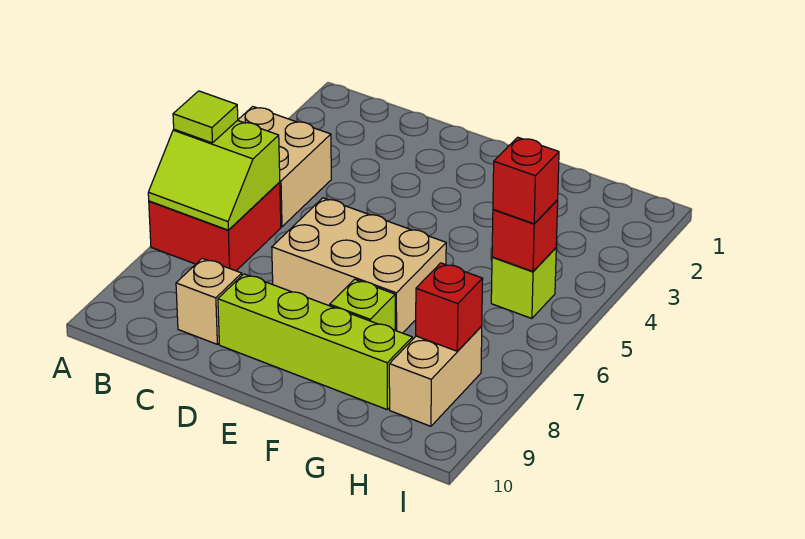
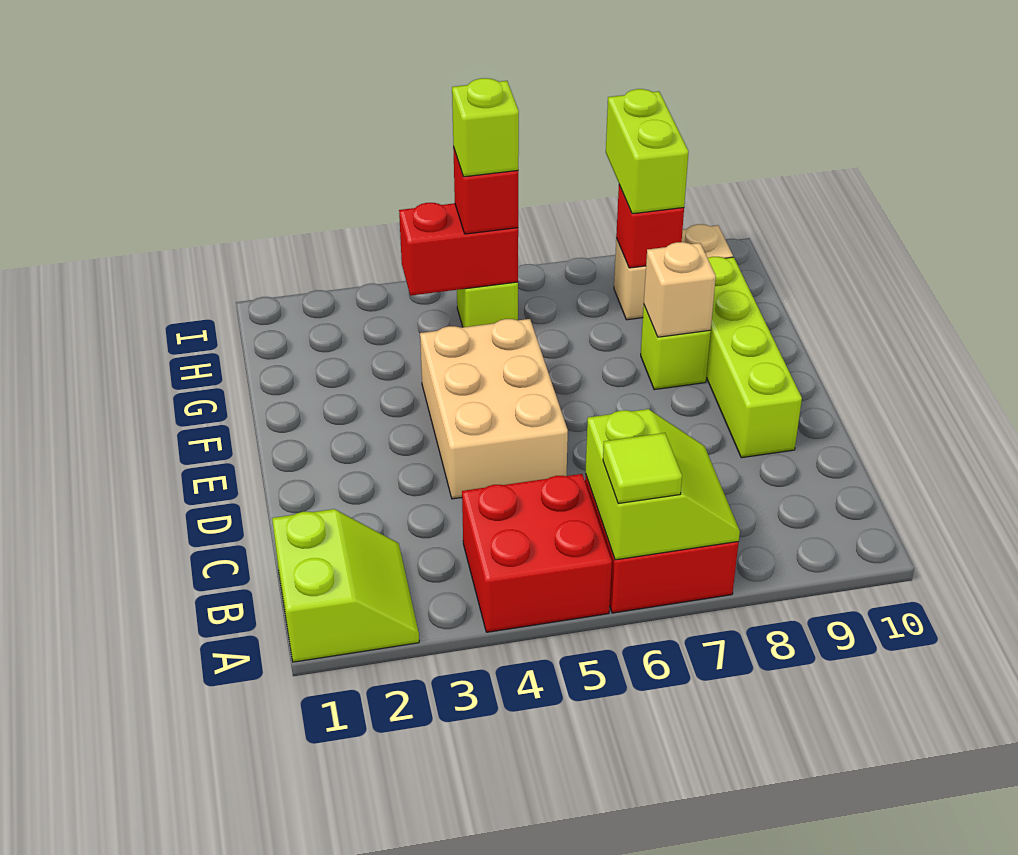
none -> lime slope A1:B2 level 1 top 1
tan brick A4:B5 level 1 -> red brick A4:B5 level 1
tan brick C9 level 1 -> tan brick F8 level 2
tan brick D6:F7 level 1 -> tan brick D4:F5 level 1
red brick H5 level 2 -> red brick H4:H5 level 2
none -> lime brick H5 level 4
none -> lime brick H8:I8 level 3

